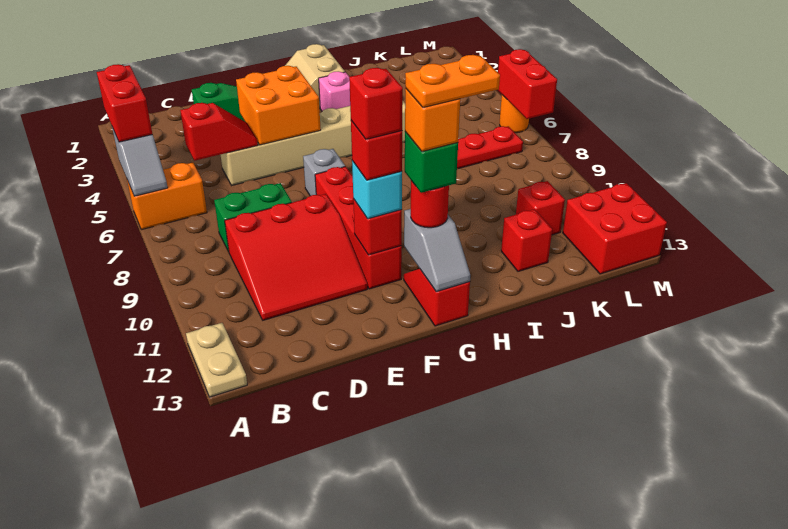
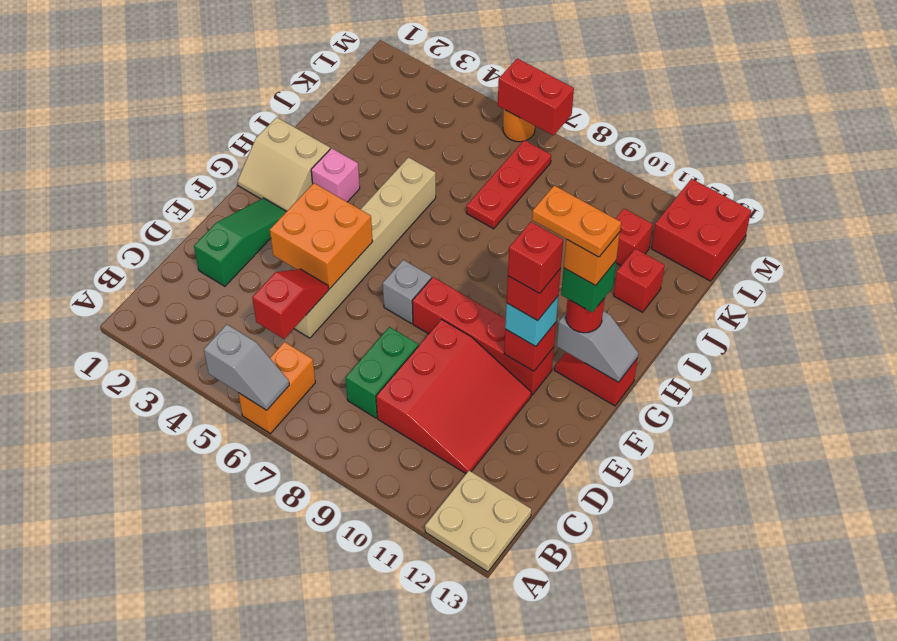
red brick A4:A5 level 3 -> none
tan plate A12:A13 level 1 -> tan plate A12:B13 level 1
orange plate G12:H12 level 6 -> orange plate G11:G12 level 6

